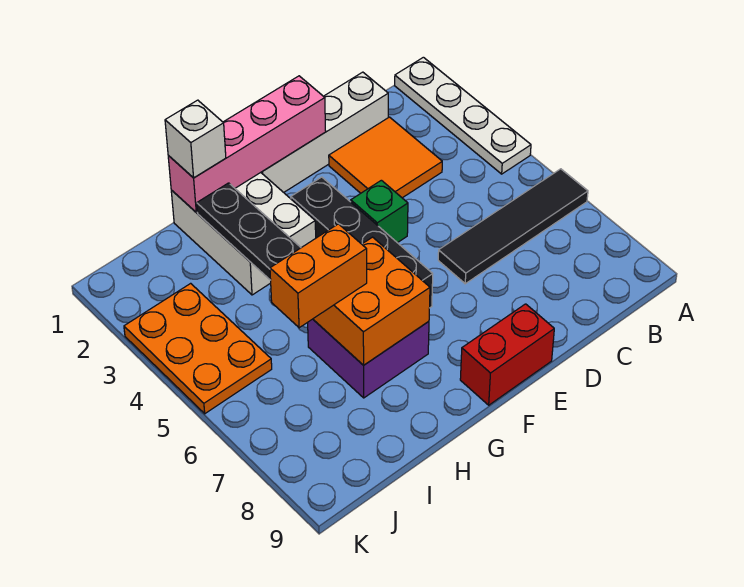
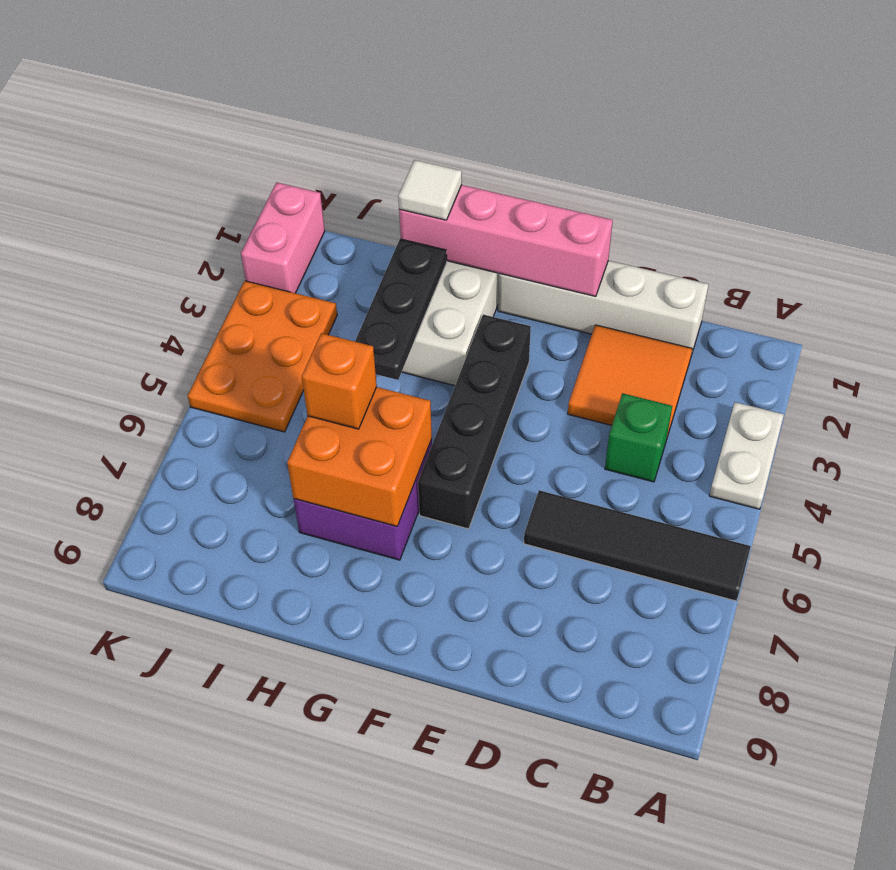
white plate A1:A4 level 1 -> white plate A3:A4 level 1
green brick E4 level 1 -> green brick C4 level 1
red brick E9:F9 level 1 -> none
white brick H1 level 3 -> white tile H1 level 3
orange brick H6:I6 level 3 -> orange brick H6 level 3
none -> pink brick K1:K2 level 1

